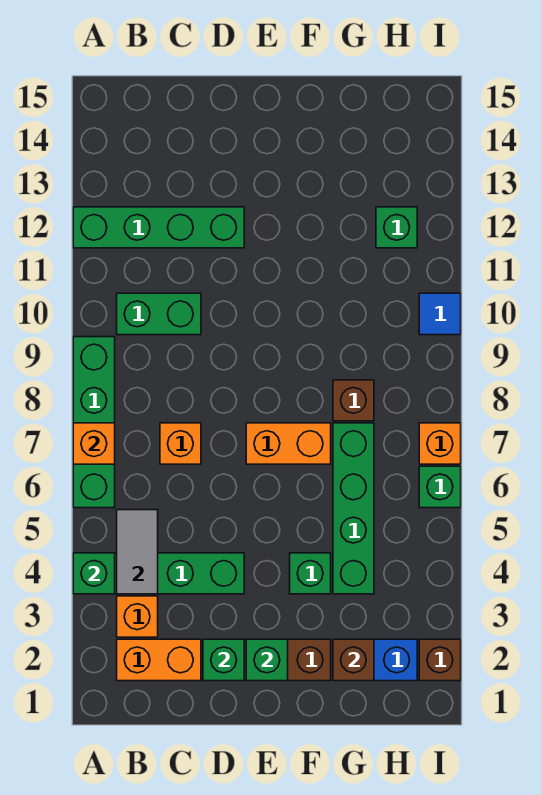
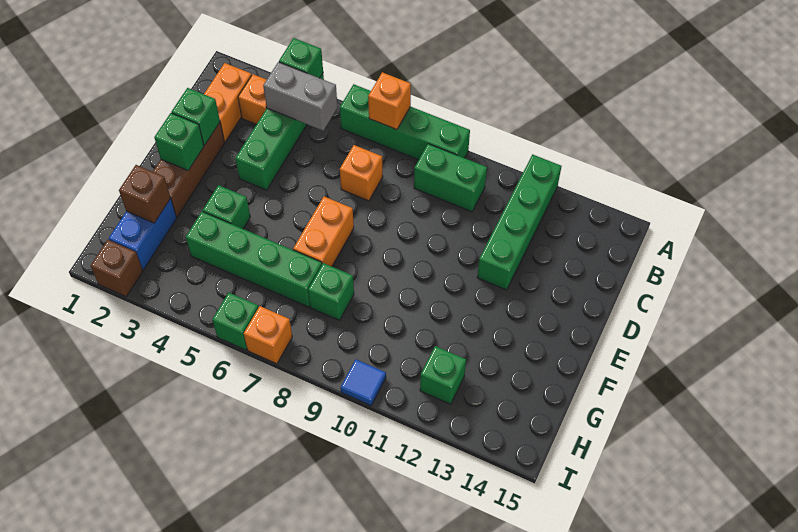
grey tile B4:B5 level 2 -> grey brick B4:B5 level 2
green brick B10:C10 level 1 -> green brick B9:B10 level 1
brown brick G8 level 1 -> green brick G8 level 1

